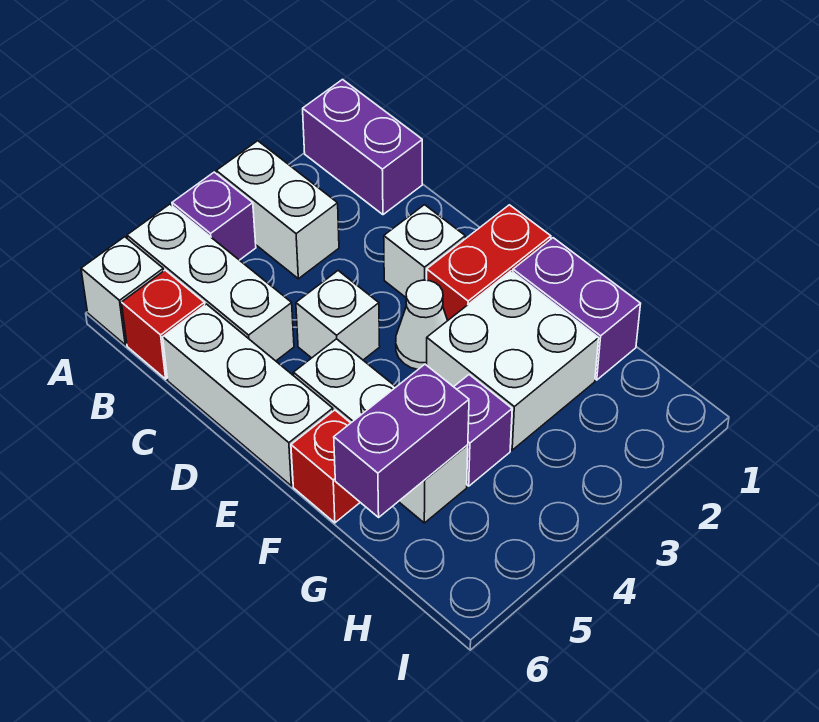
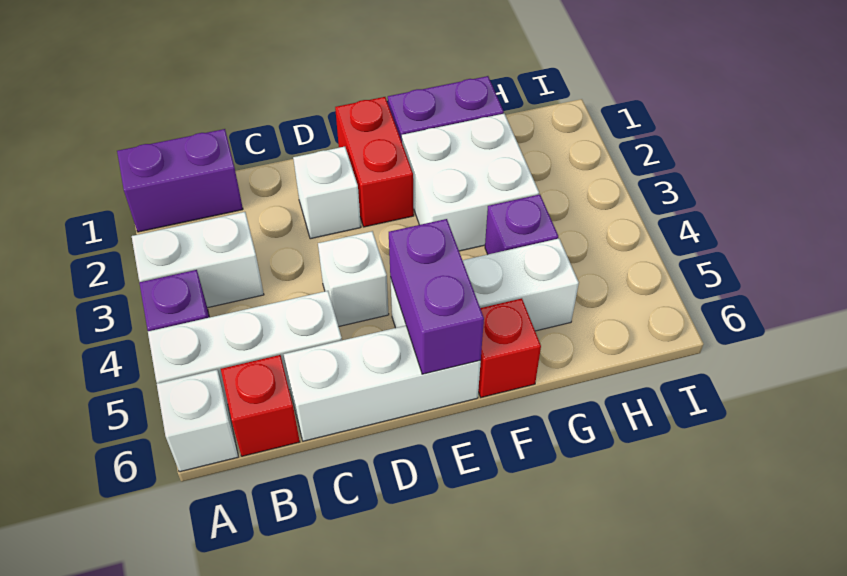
white cone E3 level 1 -> none
purple brick G5:G6 level 2 -> purple brick E5:E6 level 2

